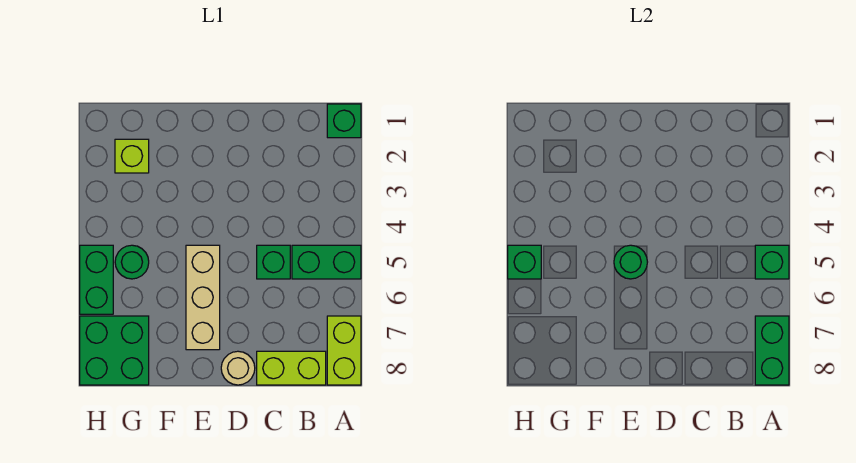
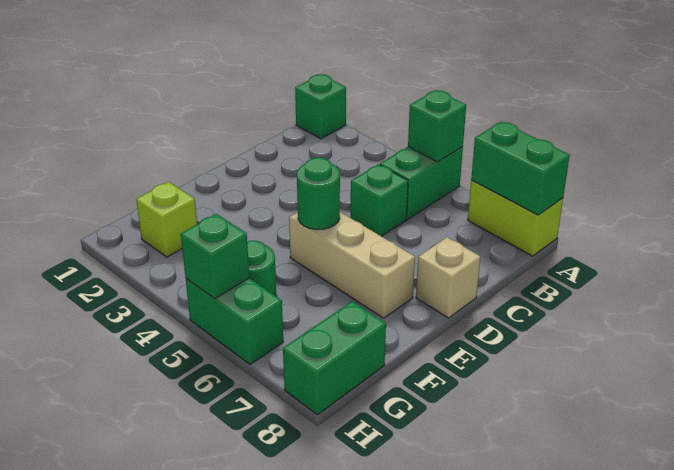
lime brick B8:C8 level 1 -> none
tan round brick D8 level 1 -> tan brick D8 level 1
green brick G7:H8 level 1 -> green brick G8:H8 level 1

